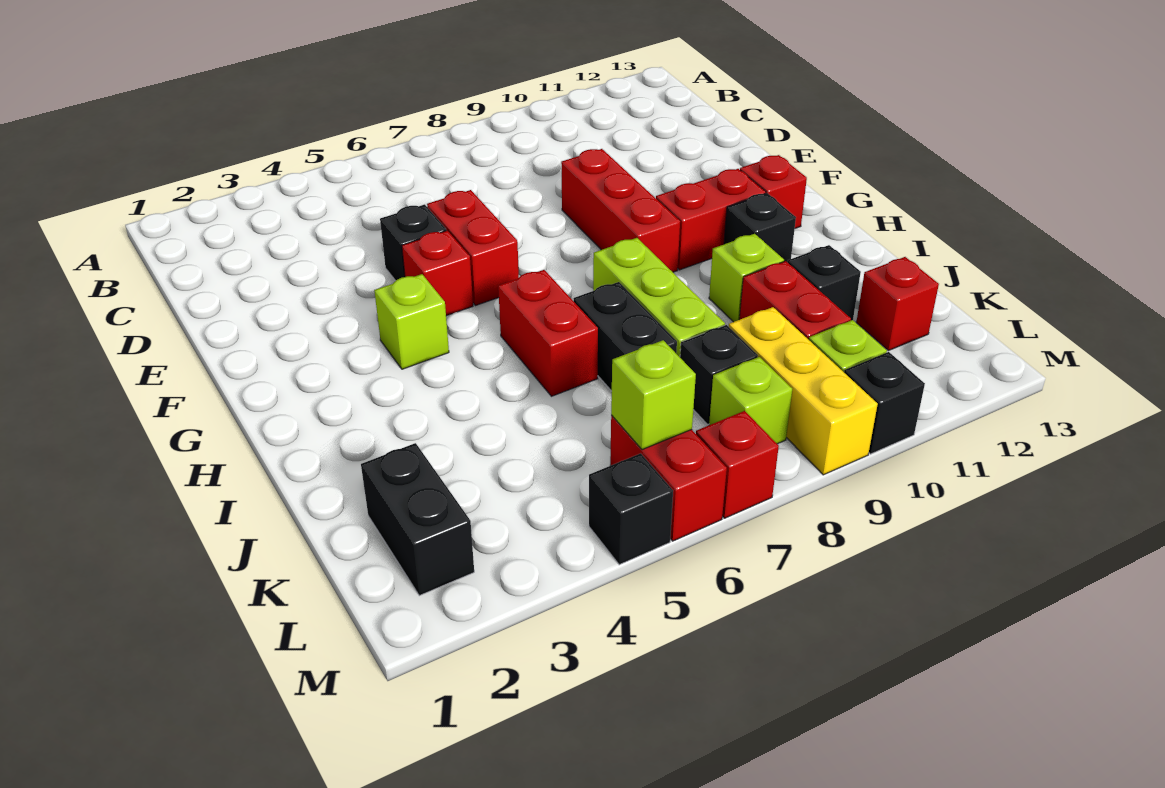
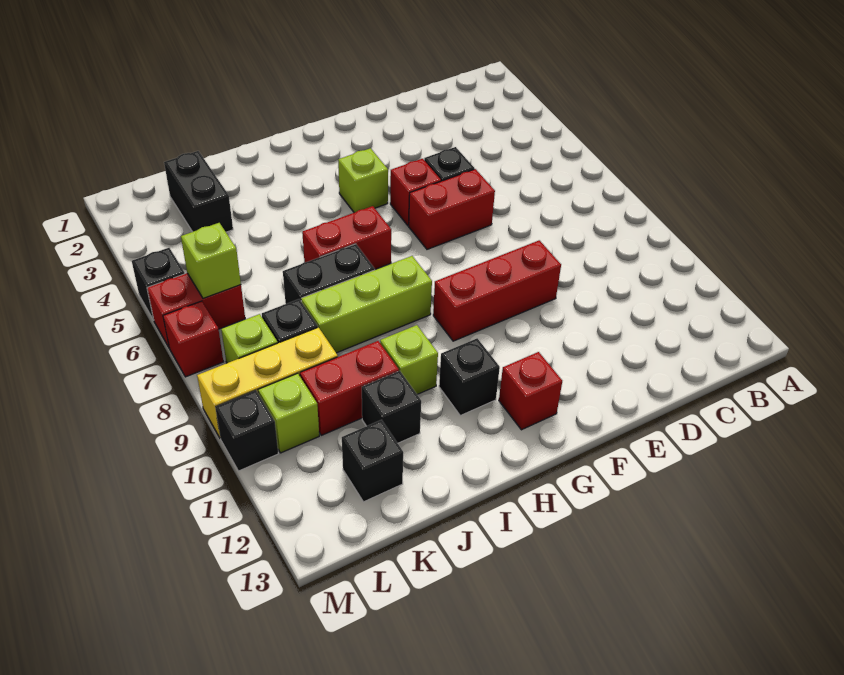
red brick G10:G11 level 1 -> none
black brick K2:L2 level 1 -> black brick K2:K3 level 1
red brick K12 level 1 -> black brick K12 level 1

